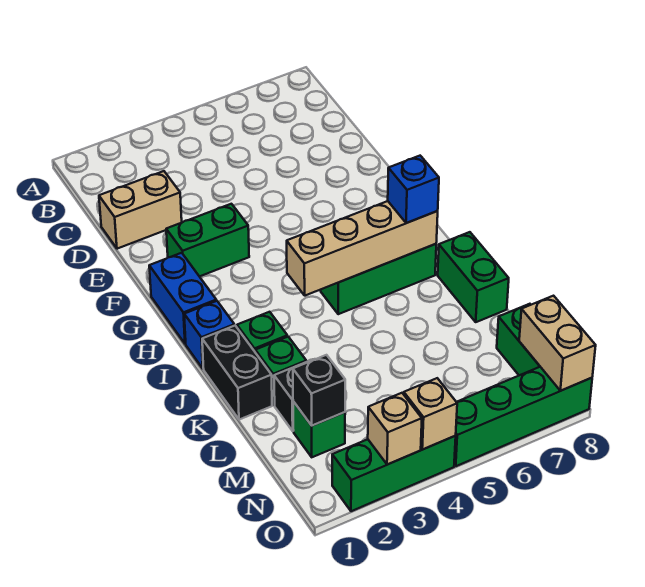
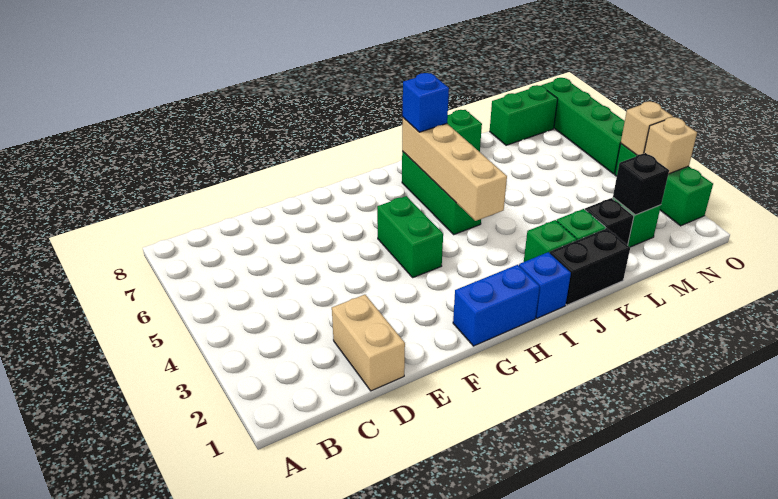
green brick F2:F3 level 1 -> green brick G4:G5 level 1
tan brick N8:O8 level 2 -> none

